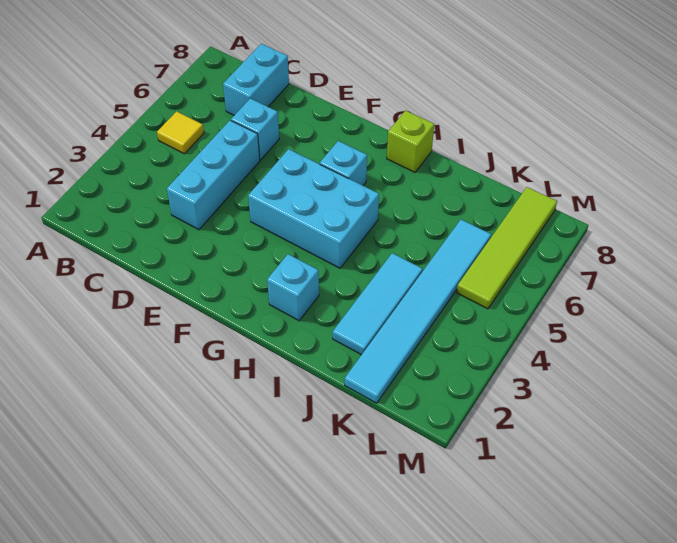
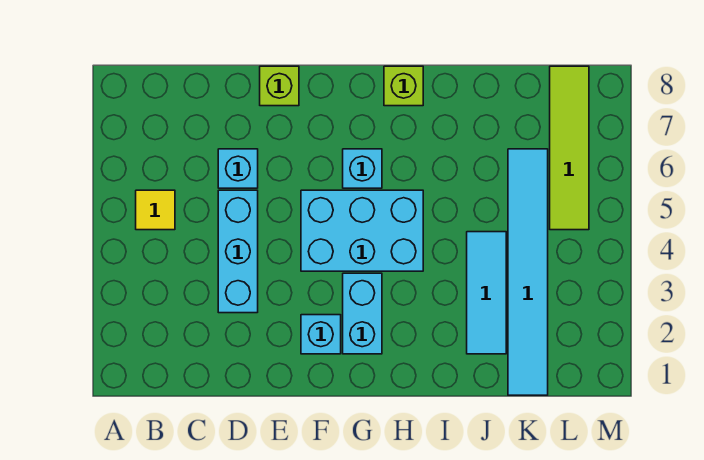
cyan brick C7:C8 level 1 -> cyan brick G2:G3 level 1
none -> lime brick E8 level 1
cyan brick H2 level 1 -> cyan brick F2 level 1

